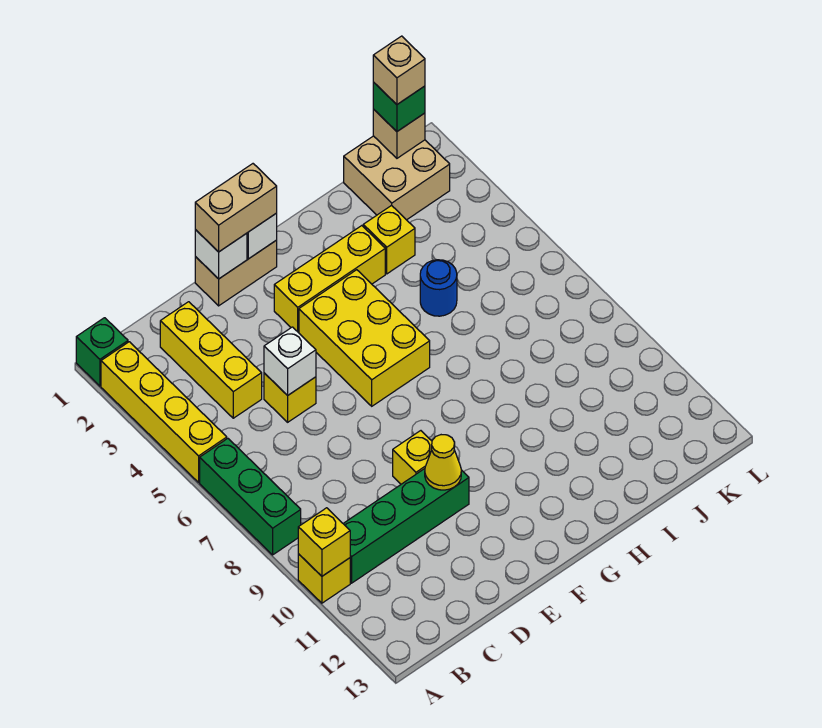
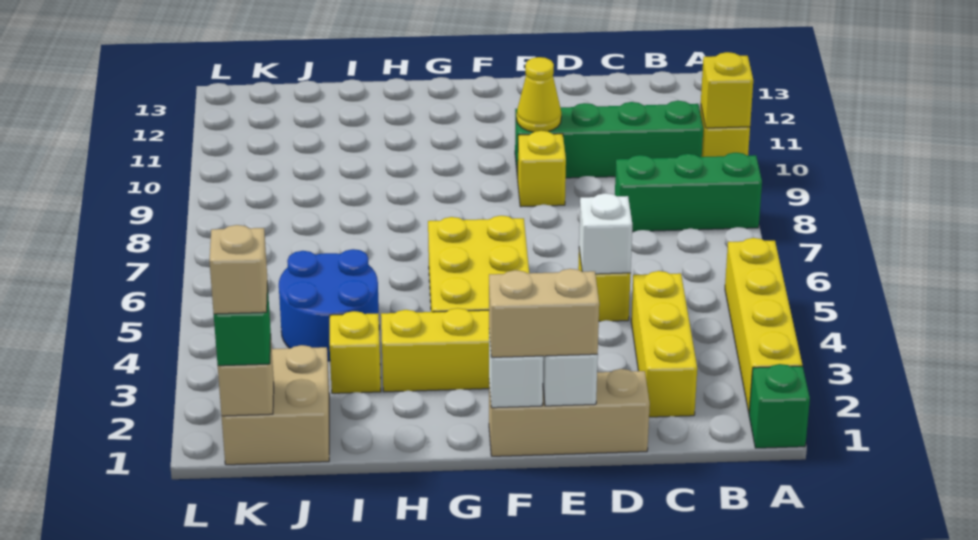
green brick A6:A8 level 1 -> green brick A8:C8 level 1
tan brick E1:F1 level 1 -> tan brick D1:F1 level 1
blue round brick I5 level 1 -> blue round brick I4:J5 level 1

